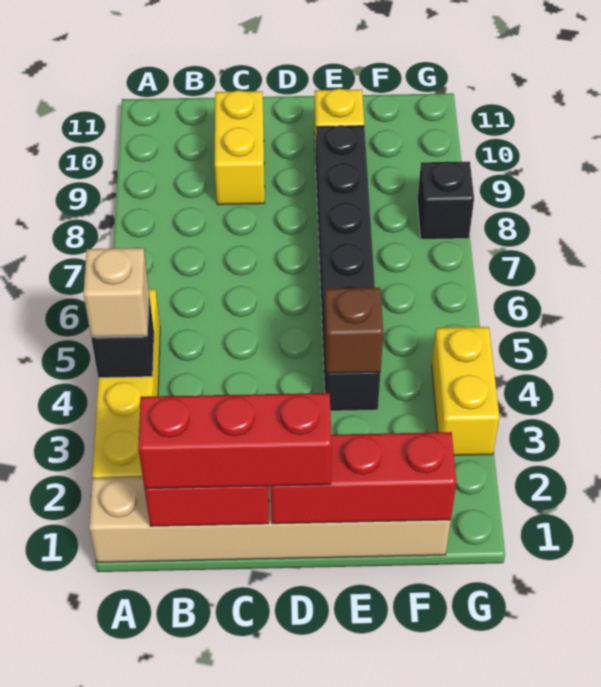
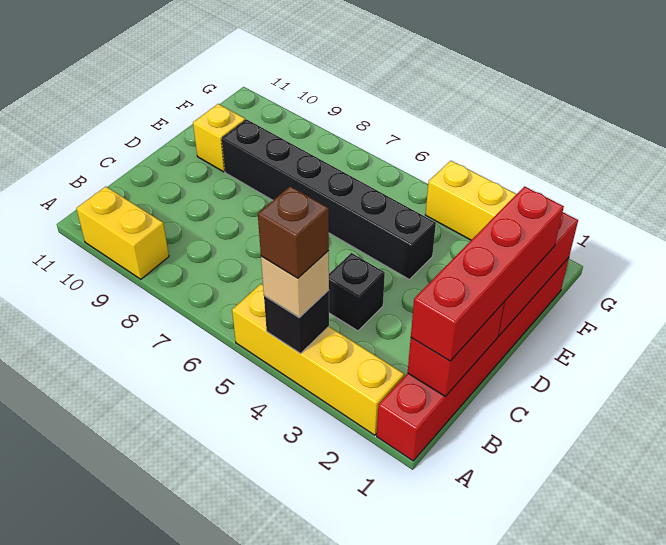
tan brick A1:F1 level 1 -> red brick A1:F1 level 1
red brick B1:D1 level 3 -> red brick B1:E1 level 3
yellow brick C9:C10 level 1 -> yellow brick A9:A10 level 1
brown brick E4 level 2 -> brown brick A4 level 4
black brick G8 level 1 -> black brick C4 level 1

